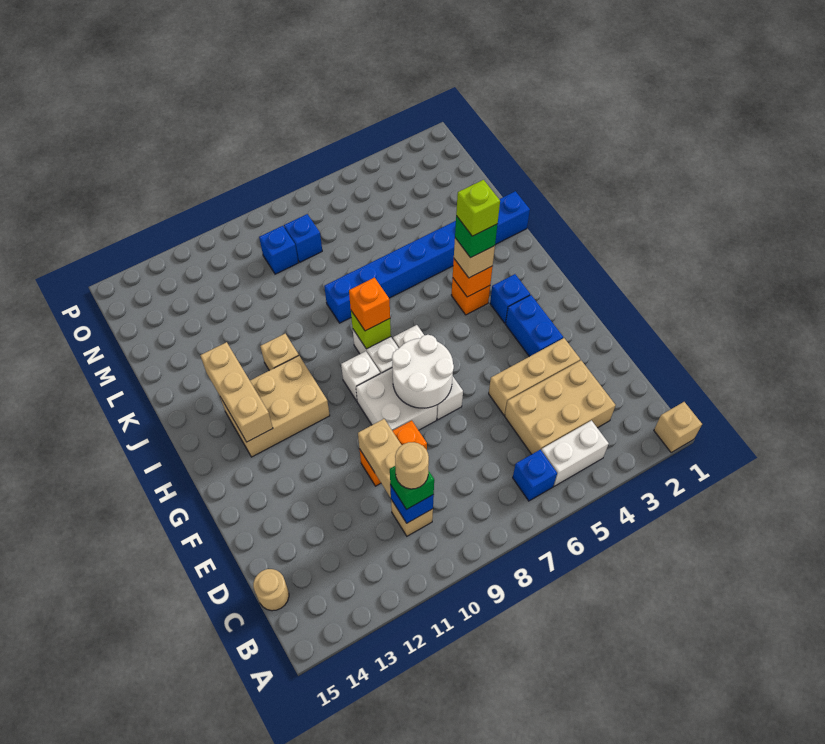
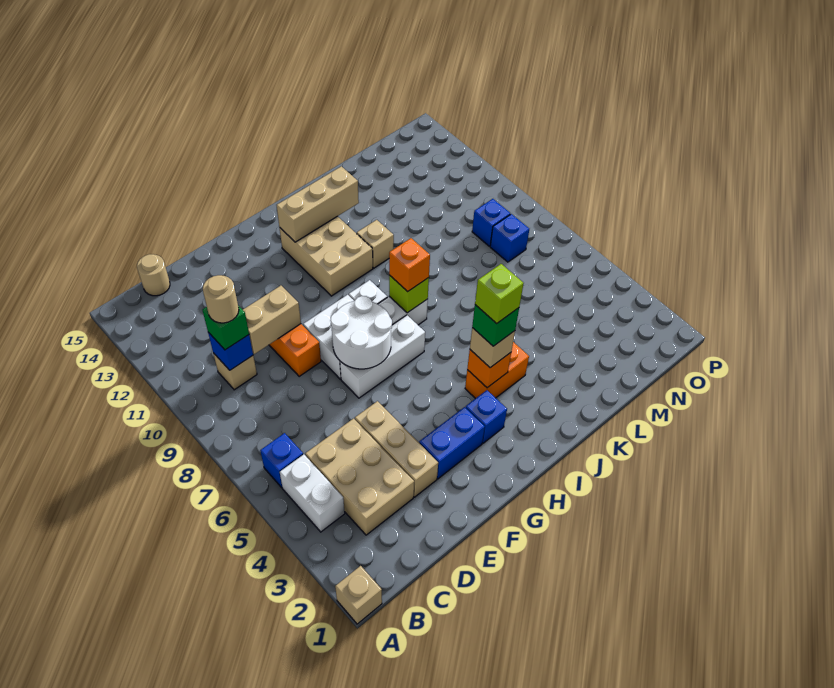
orange brick I4 level 1 -> orange brick I4:J4 level 1
blue brick K1:K8 level 1 -> none

